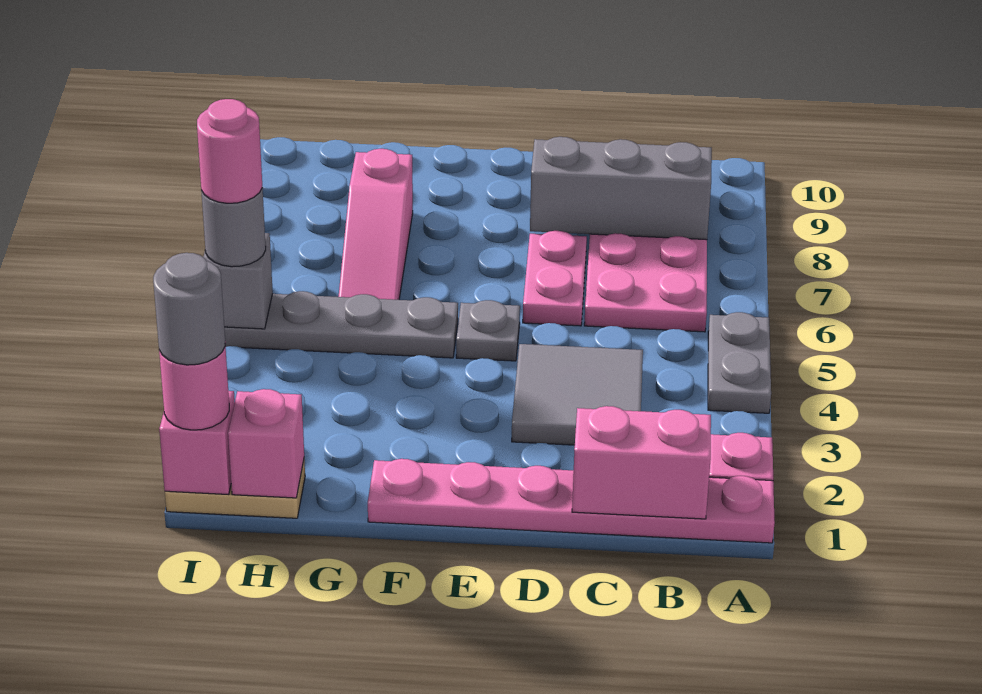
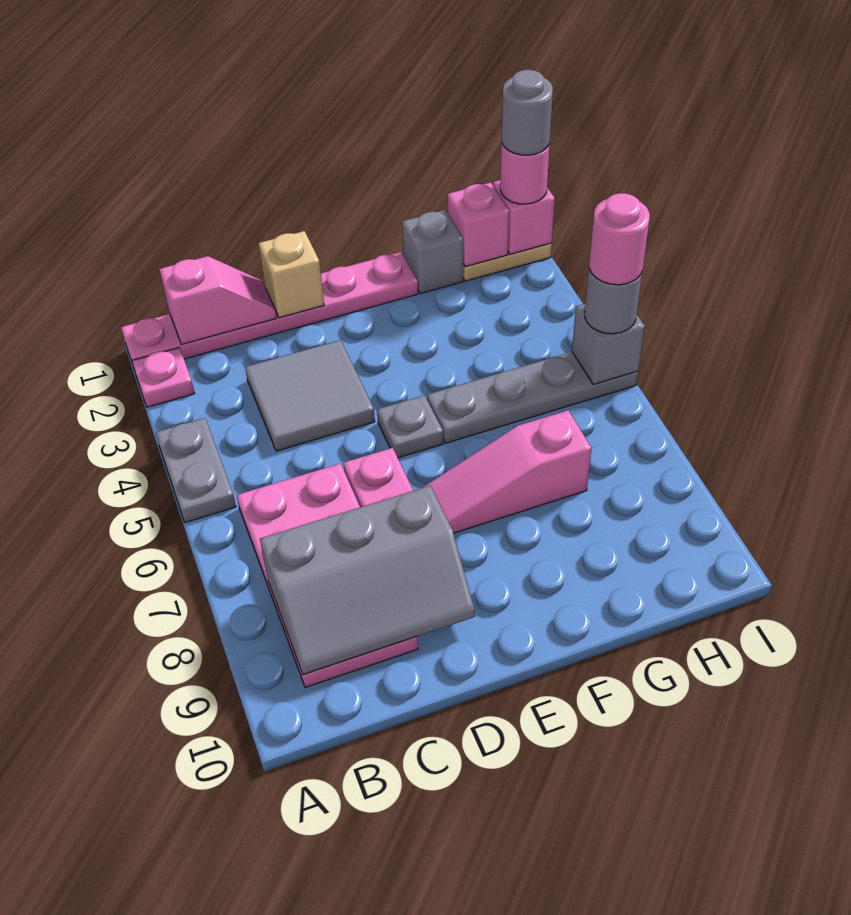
pink brick B1:C1 level 2 -> pink slope B1:C1 level 2 top B
none -> tan brick D1 level 2
none -> grey brick G1 level 1
pink slope G6:G8 level 1 top 8 -> pink slope E7:G7 level 1 top G

